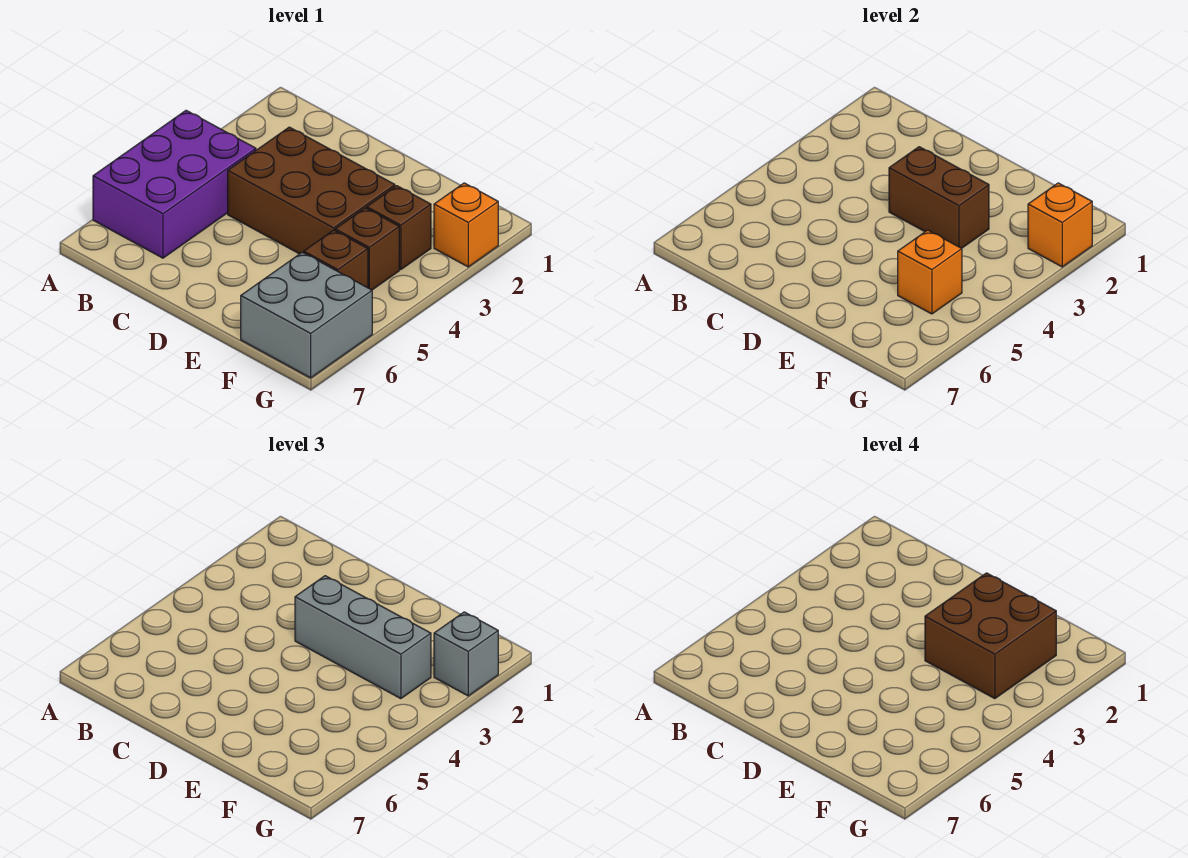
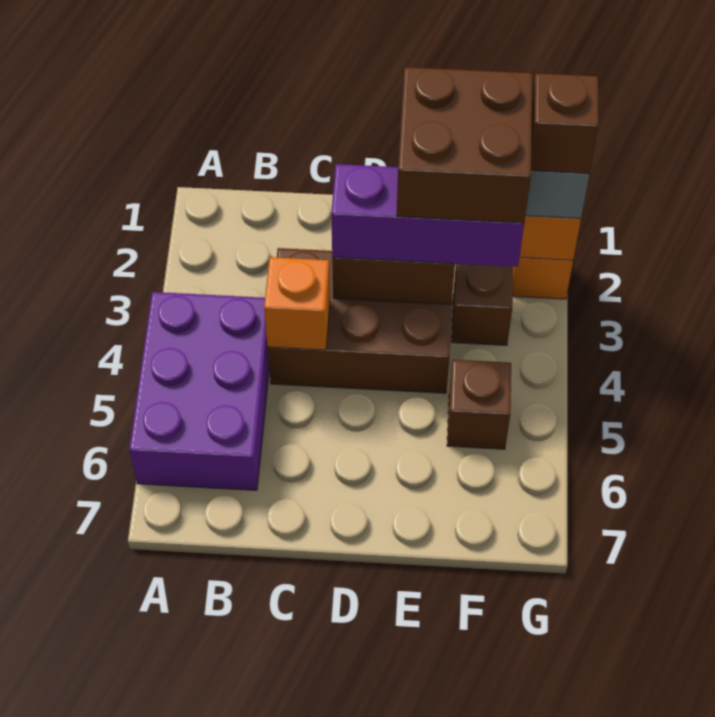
grey brick D3:F3 level 3 -> purple brick D3:F3 level 3
brown brick F4 level 1 -> brown brick G2 level 4
orange brick F5 level 2 -> orange brick C4 level 2
grey brick F6:G7 level 1 -> none

